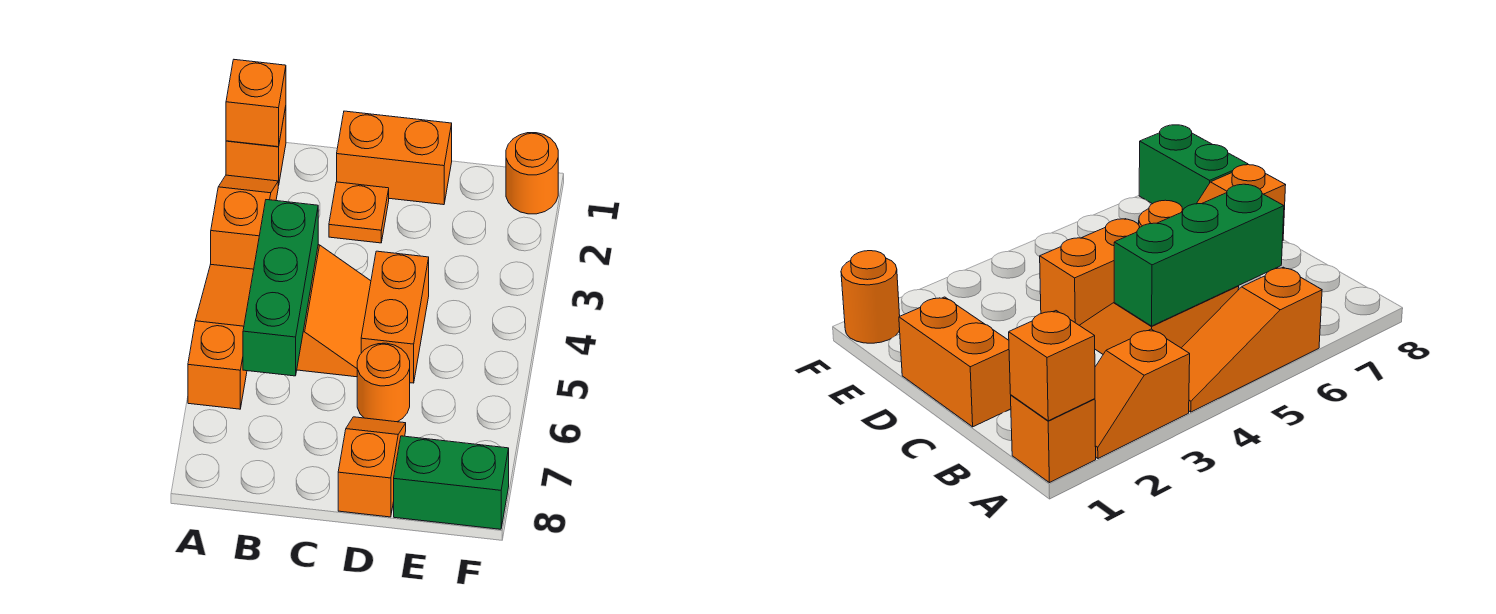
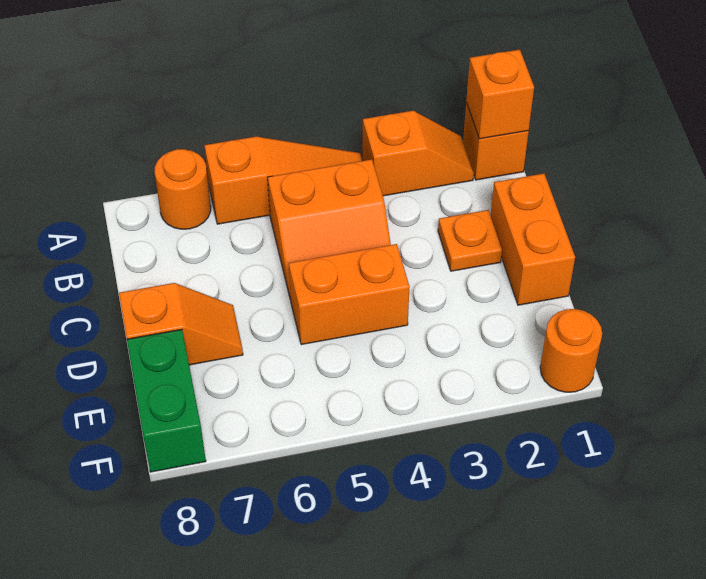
green brick B4:B6 level 2 -> none
orange round brick D6 level 1 -> orange round brick A7 level 1

